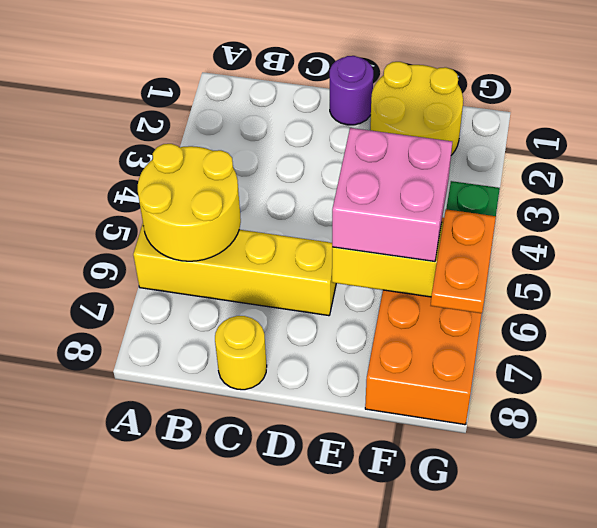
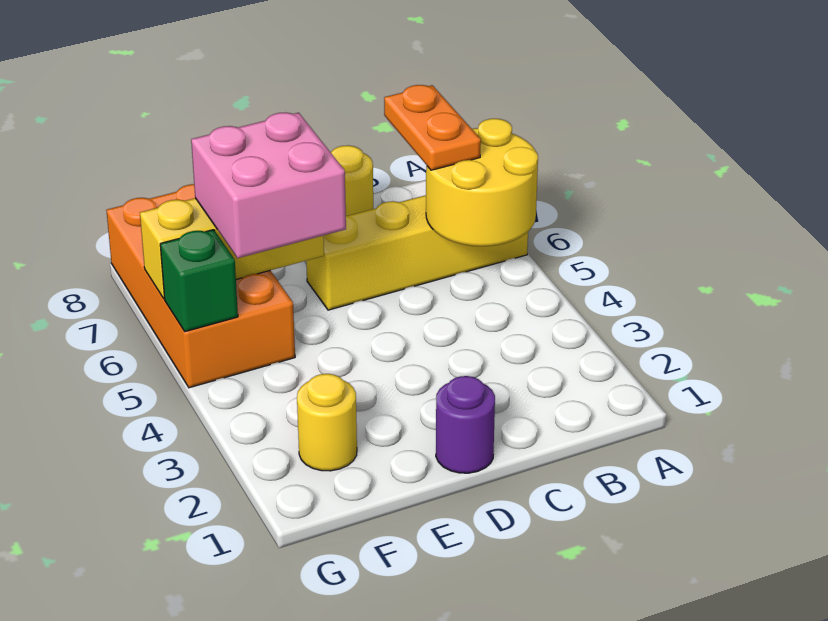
yellow round brick E1:F2 level 1 -> yellow round brick F2 level 1
orange plate G6:G7 level 3 -> orange plate B6:B7 level 3

